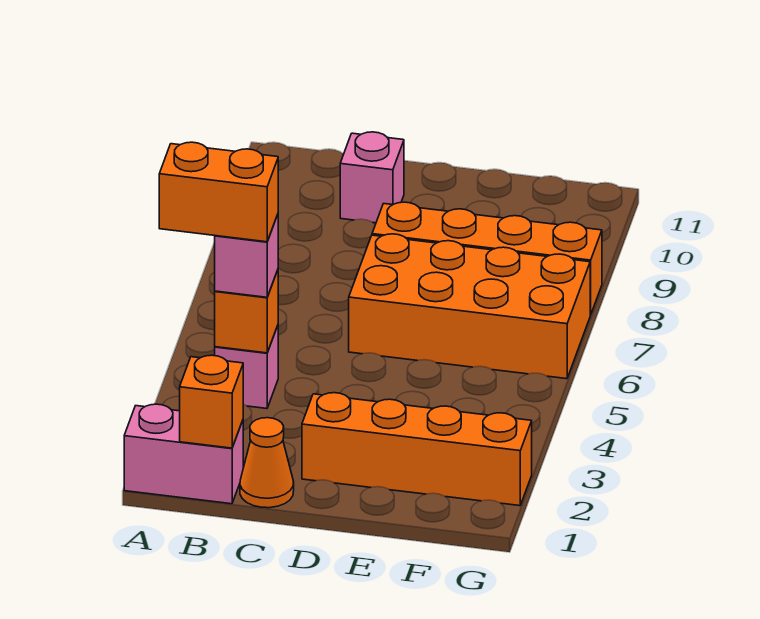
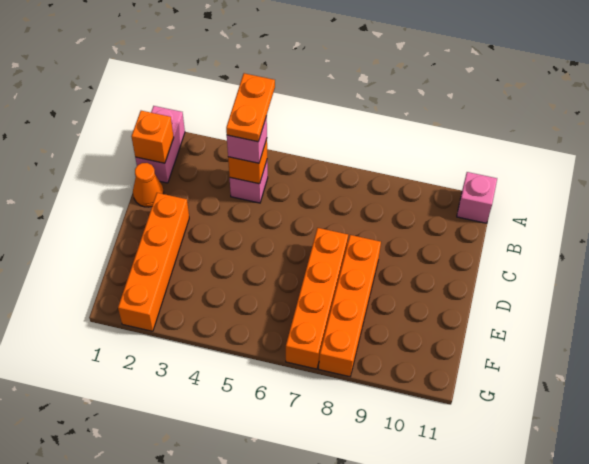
orange brick A4:B4 level 4 -> orange plate A4:B4 level 4
pink brick C10 level 1 -> pink brick A11 level 1
orange brick D6:G7 level 1 -> orange brick D7:G7 level 1

